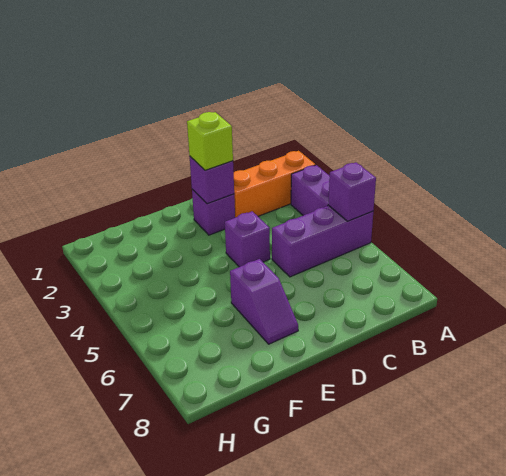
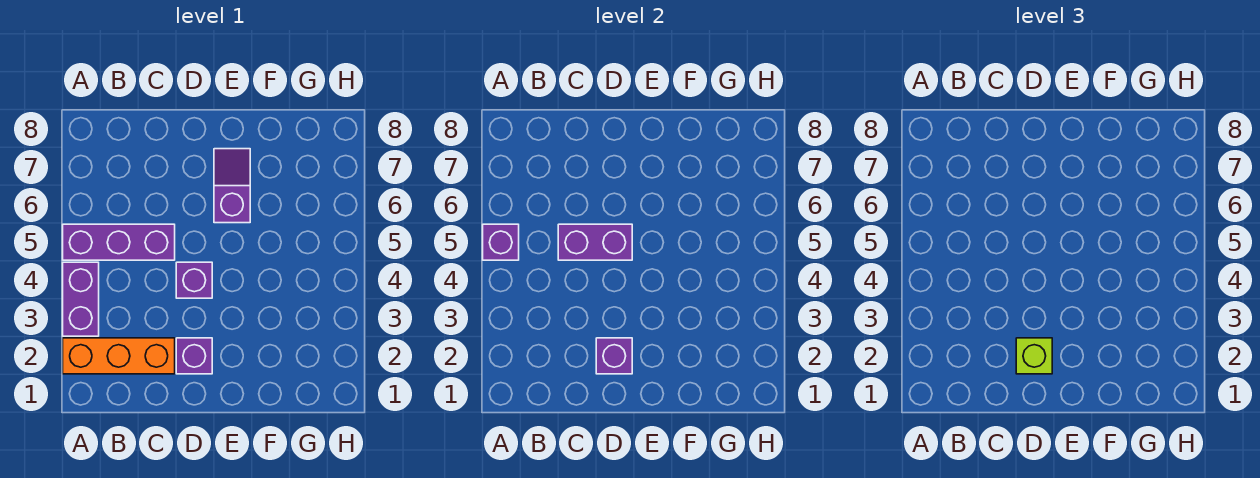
none -> purple brick C5:D5 level 2

